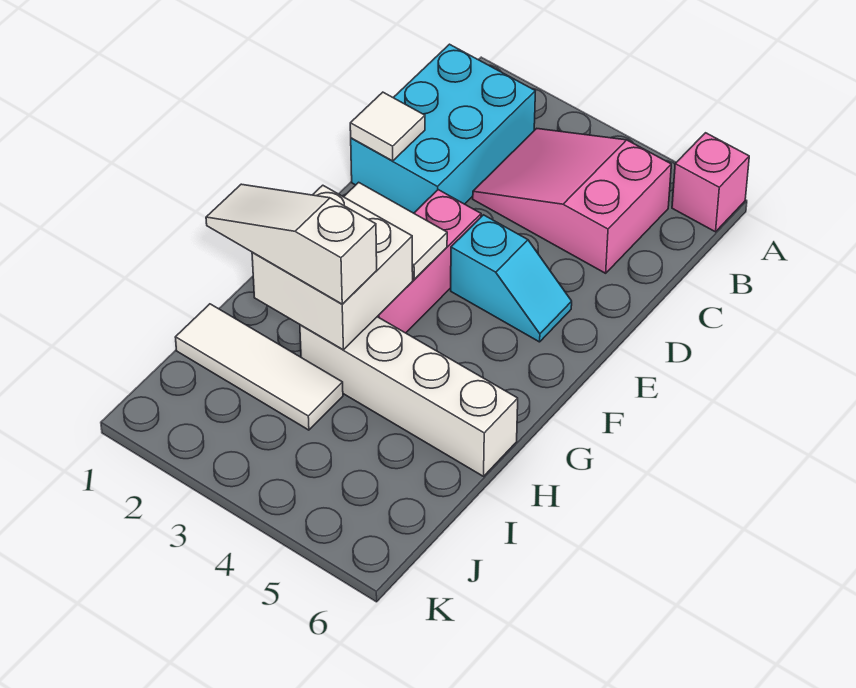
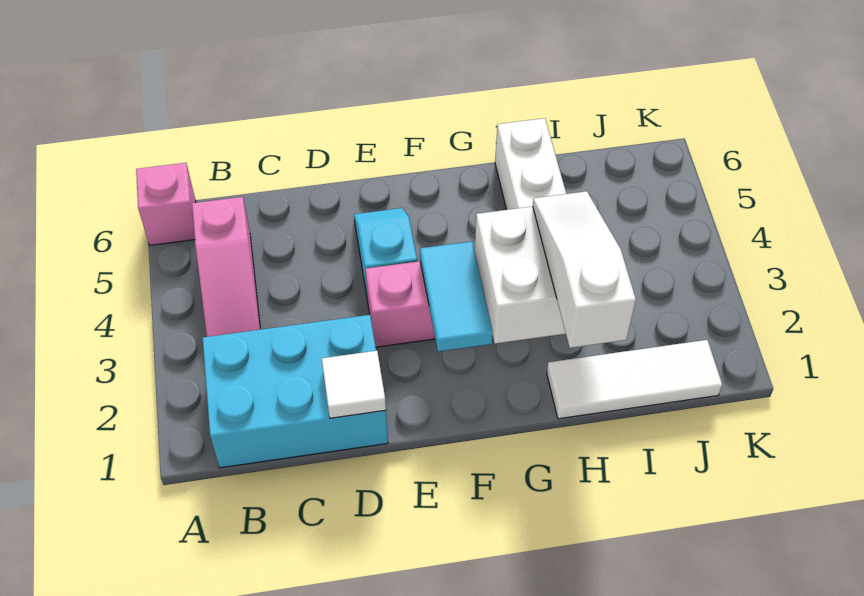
pink slope B3:C5 level 1 top 5 -> pink slope B3:B5 level 1 top 5
white tile F2:F3 level 2 -> cyan tile F2:F3 level 2
white slope H1:H3 level 3 top 3 -> white slope H1:H3 level 3 top 1
white tile I1:I3 level 1 -> white tile H1:J1 level 1

